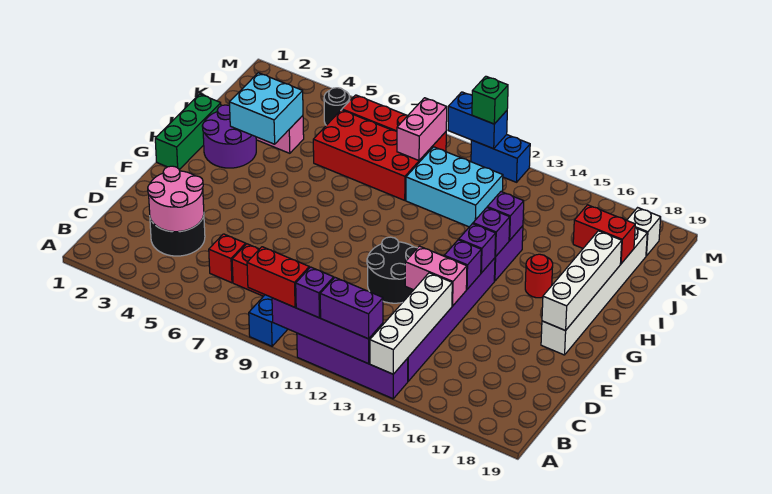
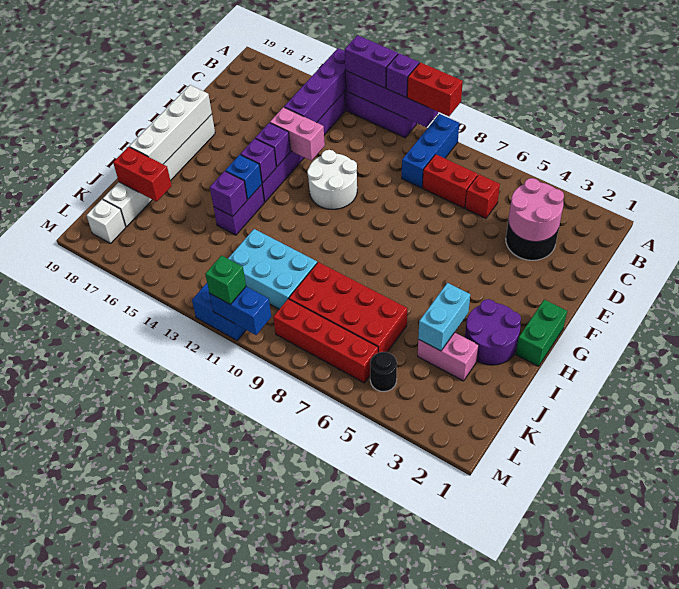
white brick A14:D14 level 2 -> purple brick A14:D14 level 2
black round brick E11:F12 level 1 -> white round brick E11:F12 level 1
green brick G1:I1 level 1 -> green brick G1:H1 level 1
purple brick H14 level 2 -> blue brick H14 level 2
red round brick H16 level 1 -> none
cyan brick I3:J4 level 2 -> cyan brick I4:J4 level 2
pink brick K9:L9 level 2 -> none

